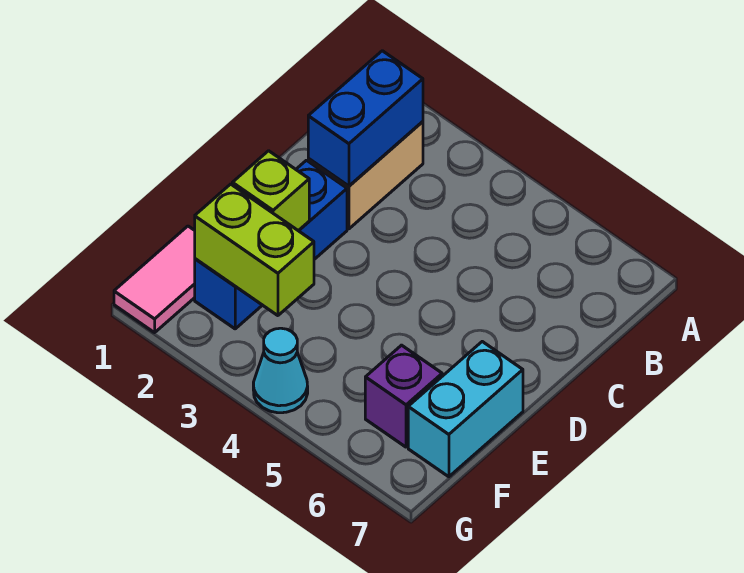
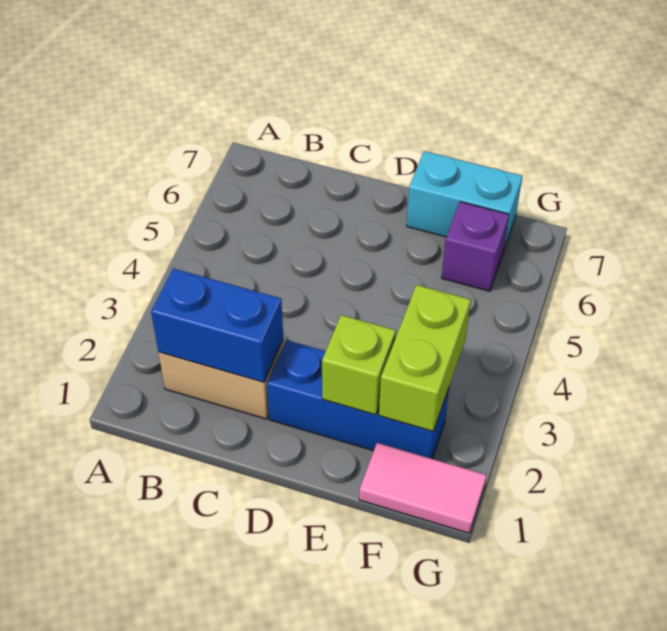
cyan cone G4 level 1 -> none

